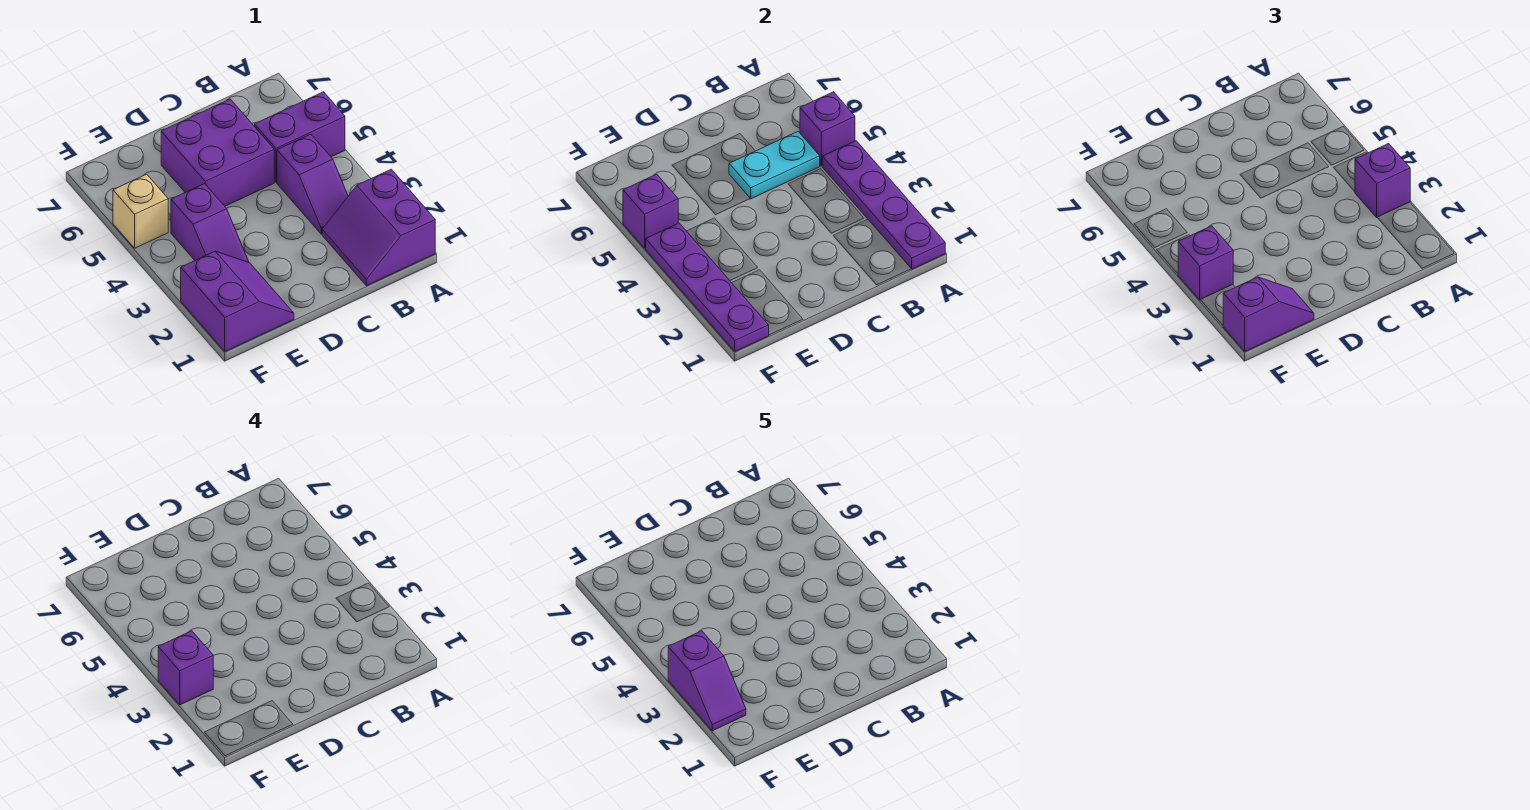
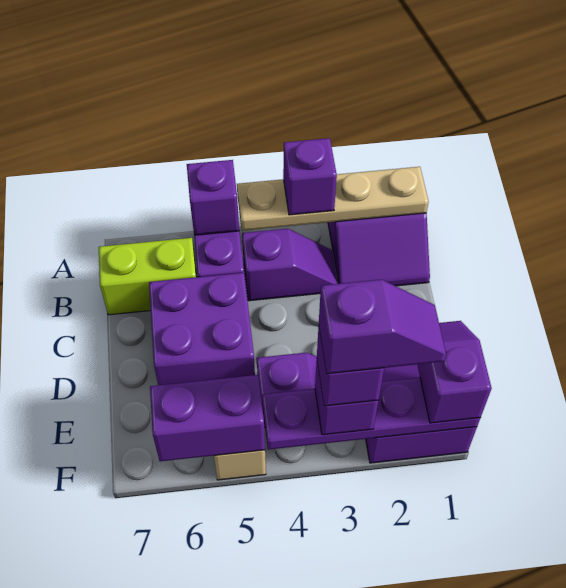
purple plate A1:A4 level 2 -> tan plate A1:A4 level 2
cyan plate B5:C5 level 2 -> none
none -> lime brick B6:B7 level 1
purple brick F5 level 2 -> purple brick F5:F6 level 2

